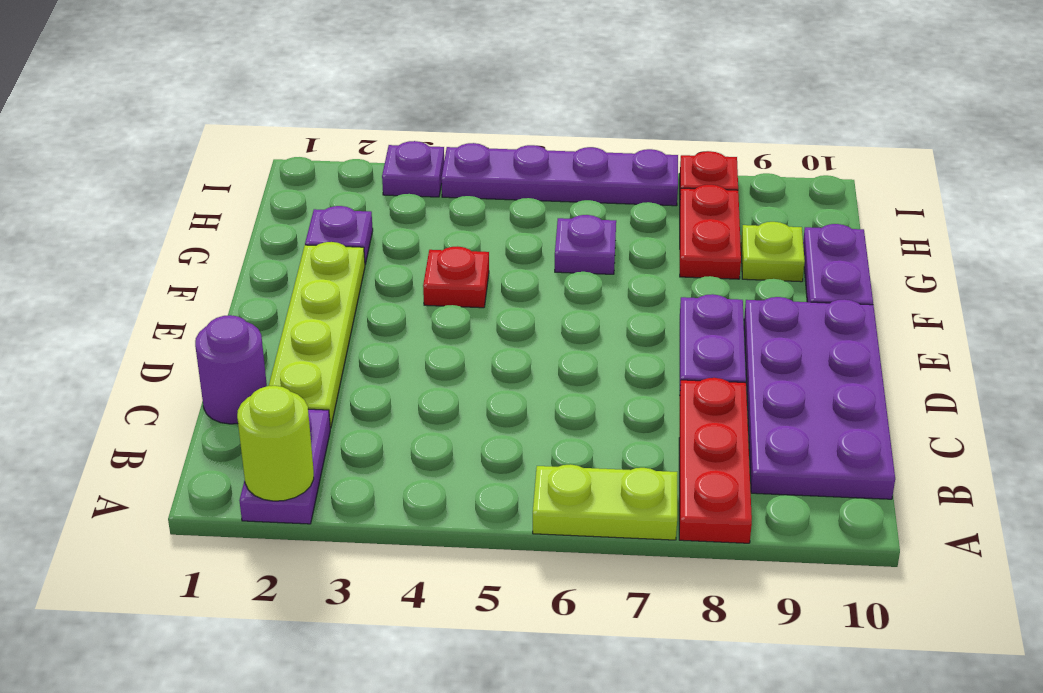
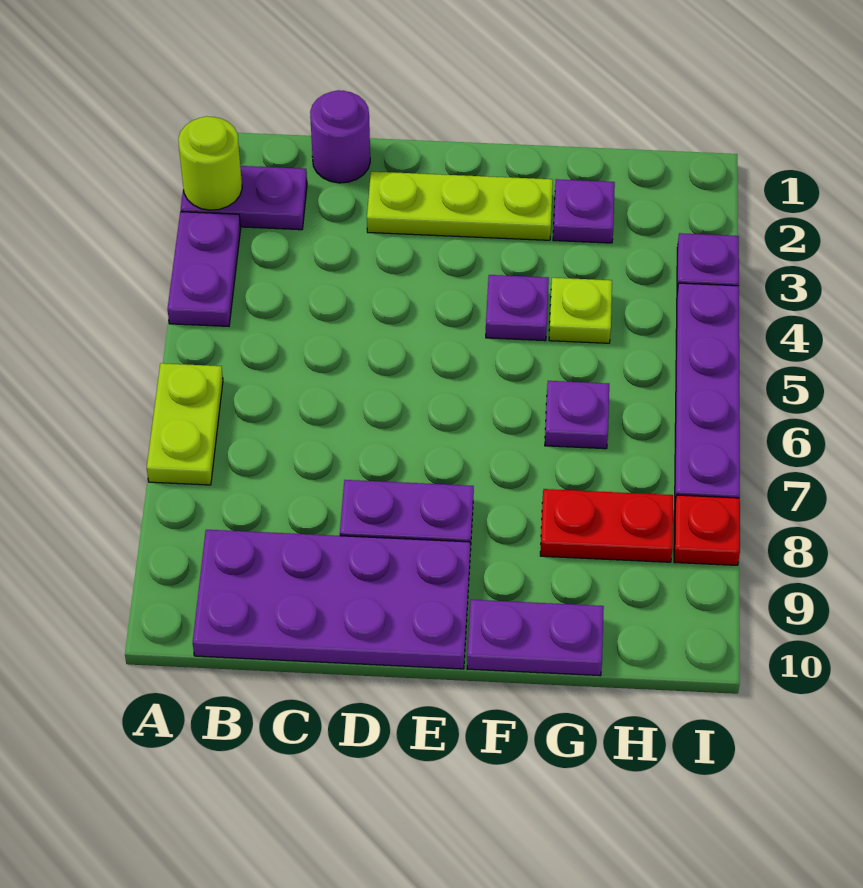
none -> purple plate A3:A4 level 1
red plate A8:C8 level 1 -> none
lime plate C2:F2 level 1 -> lime plate D2:F2 level 1
red plate F4 level 1 -> purple plate F4 level 1
lime plate G9 level 1 -> lime plate G4 level 1

